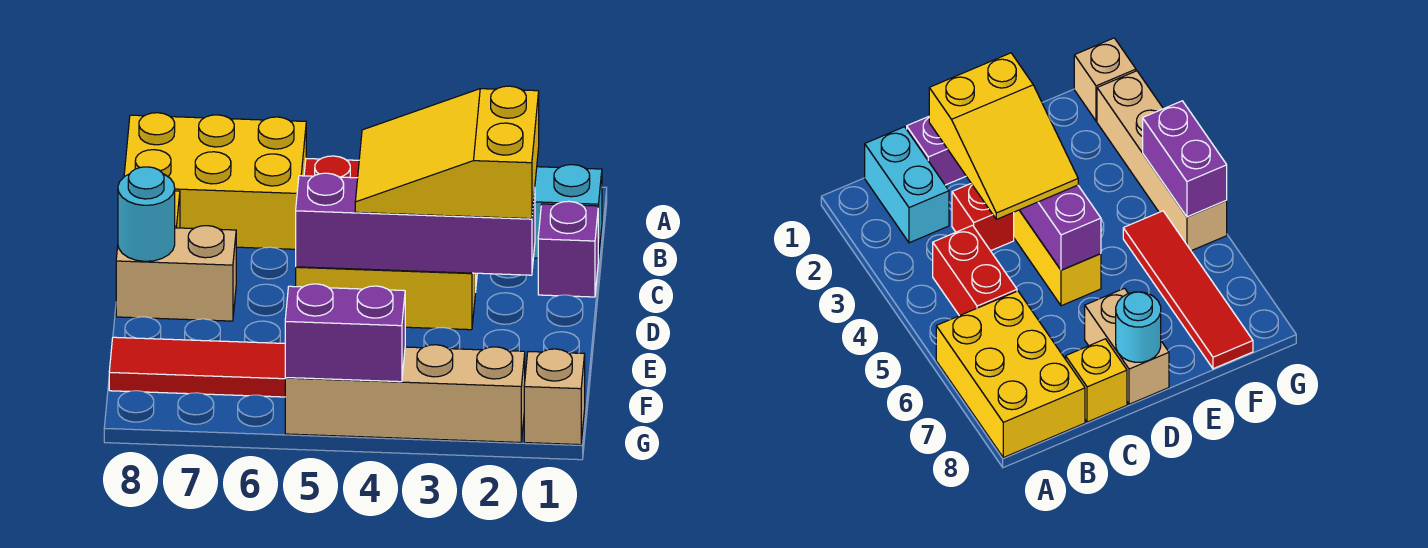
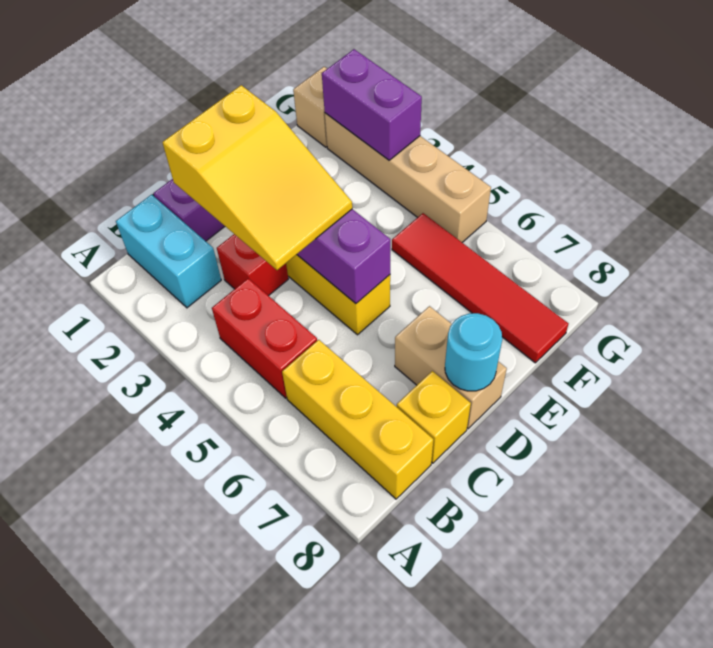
yellow brick A6:B8 level 1 -> yellow brick B6:B8 level 1
purple brick G4:G5 level 2 -> purple brick G2:G3 level 2

